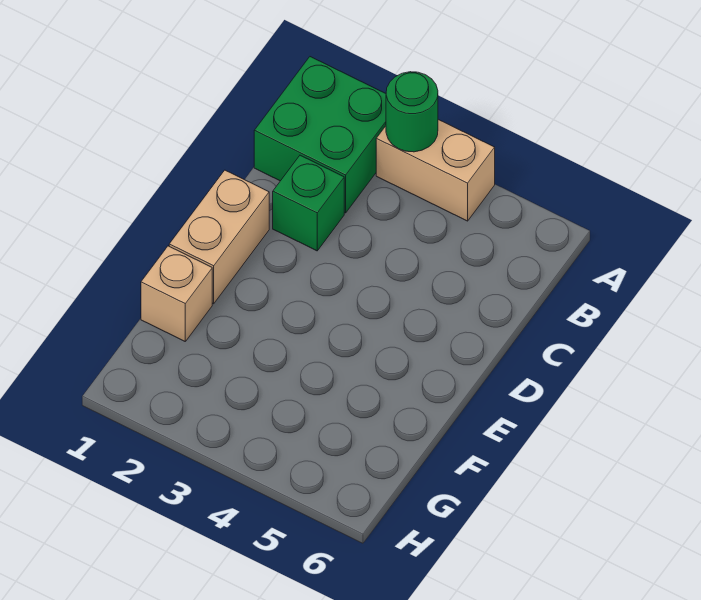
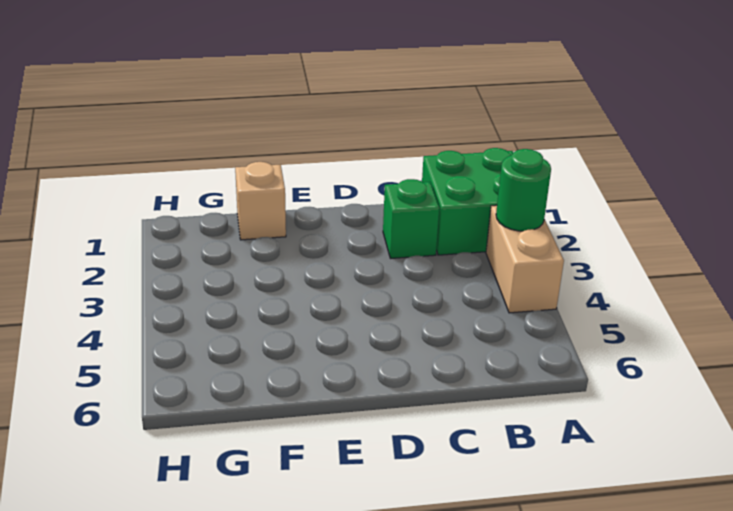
tan brick D1:E1 level 1 -> none

